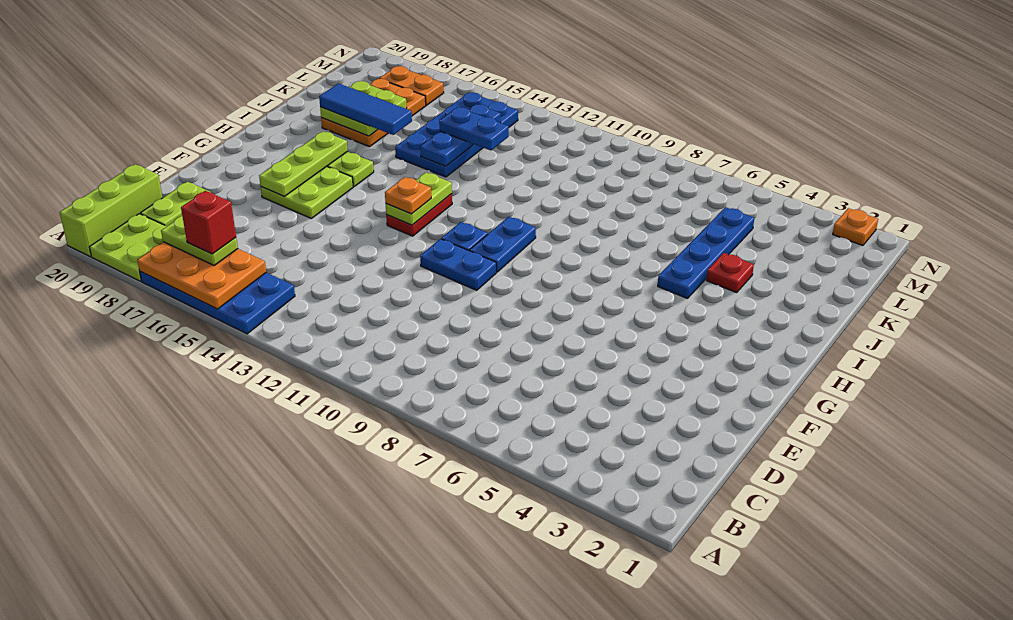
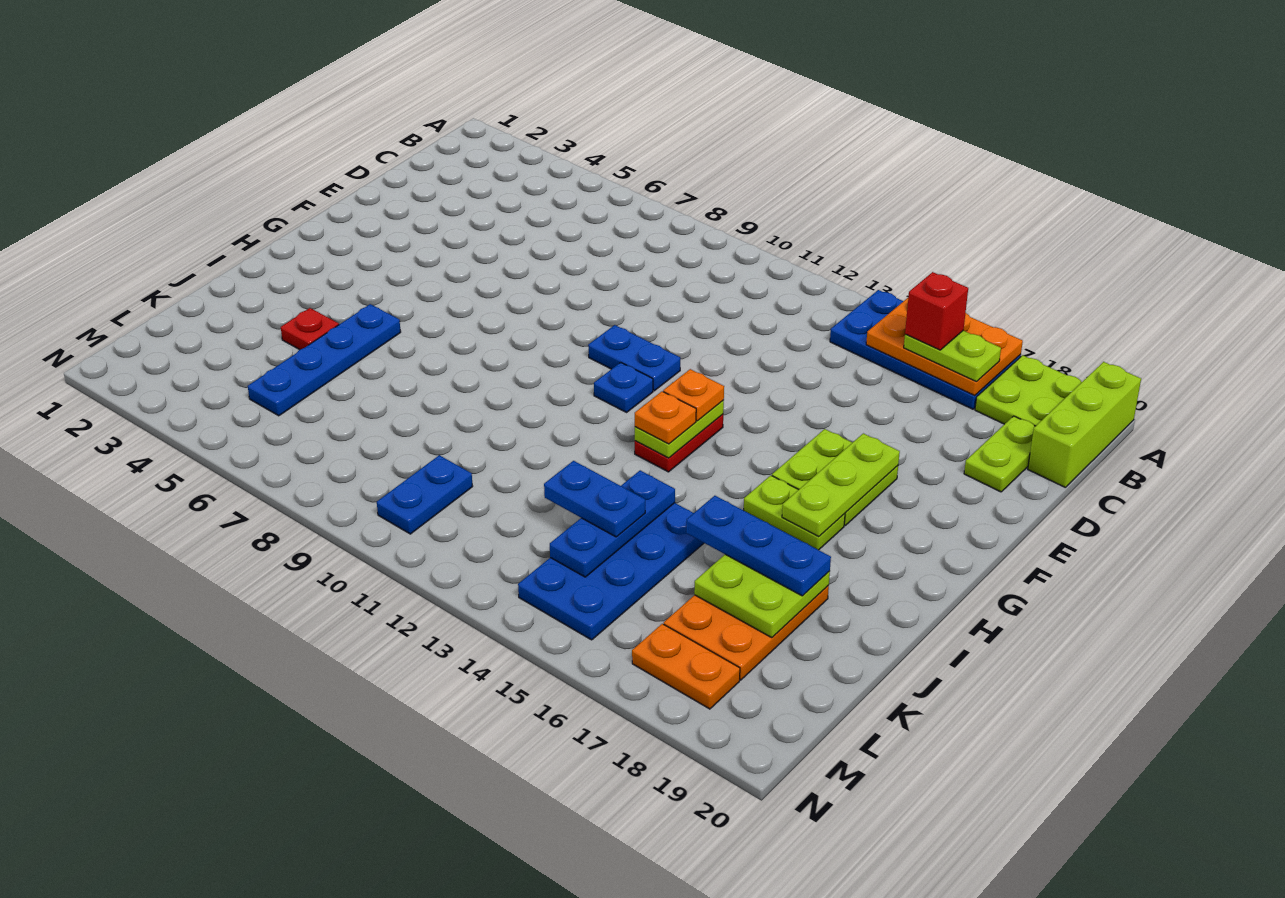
blue plate G10:H10 level 1 -> blue plate L10:M10 level 1
blue tile J16:J18 level 3 -> blue plate J16:J18 level 3
orange plate N2 level 1 -> orange plate H13 level 3

